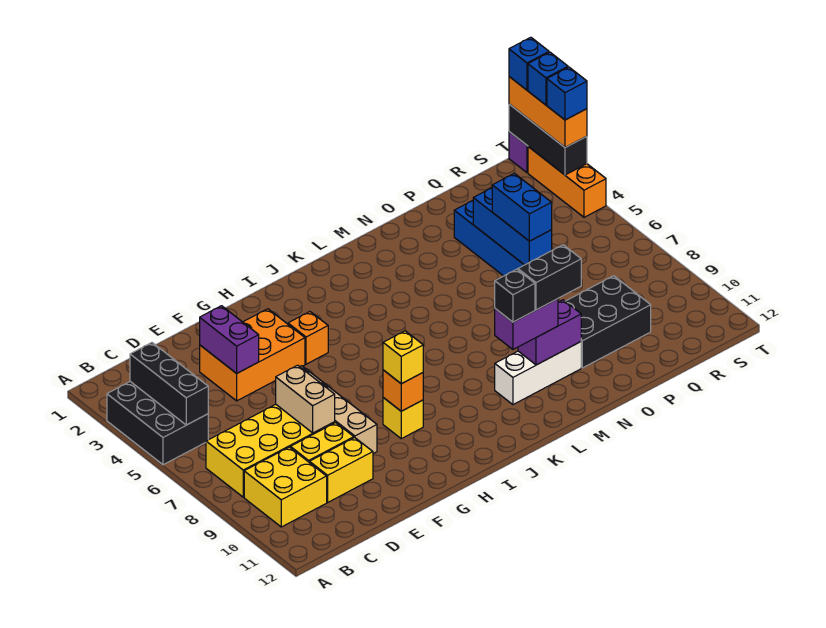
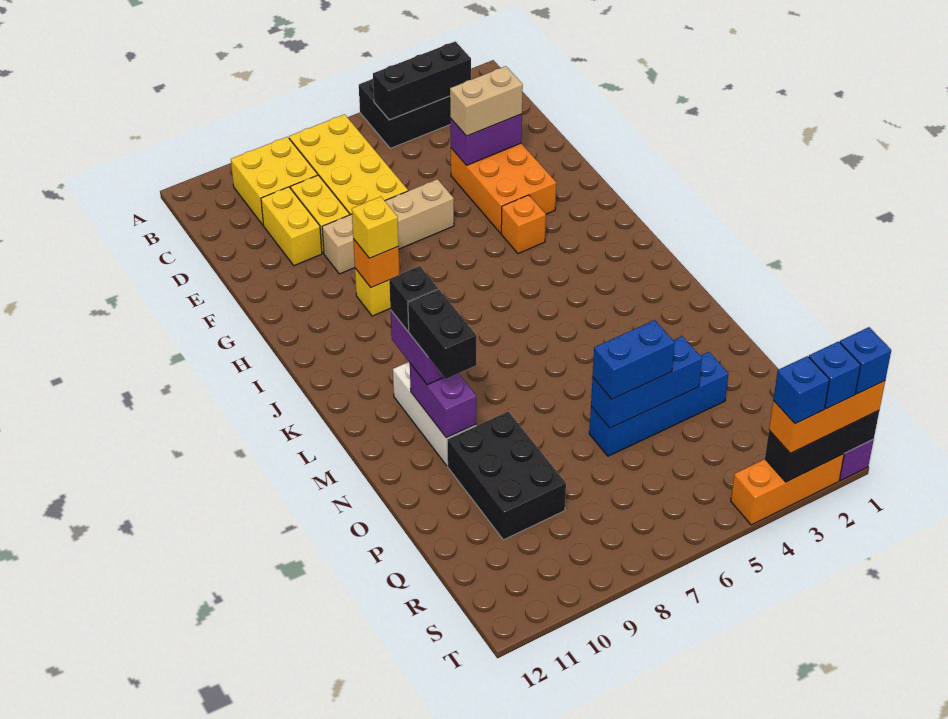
tan brick E7:E8 level 2 -> tan brick E3:E4 level 3

